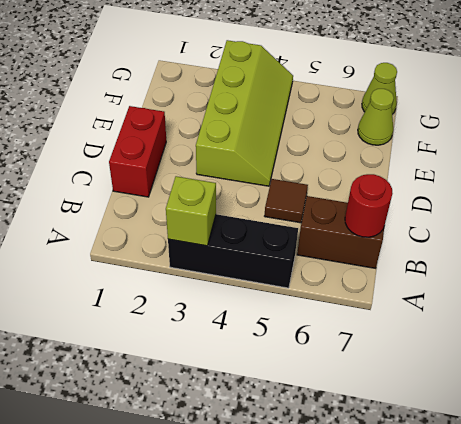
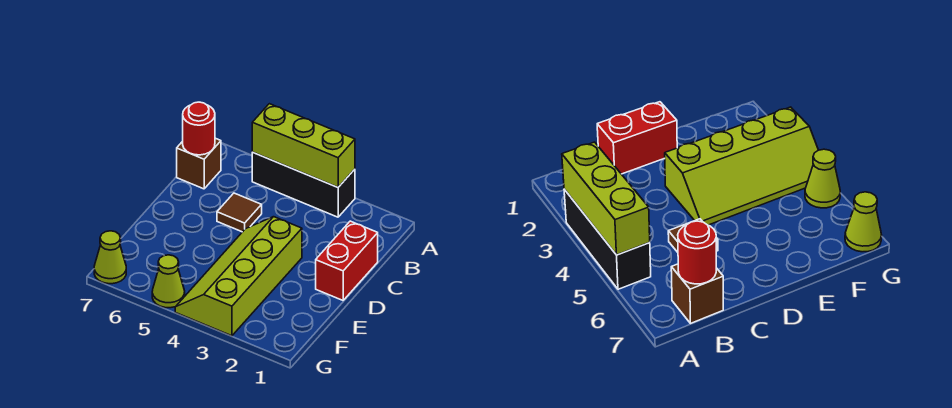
lime brick A3 level 2 -> lime brick A3:A5 level 2
brown brick B6:B7 level 1 -> brown brick B7 level 1
lime cone F7 level 1 -> lime cone G5 level 1

